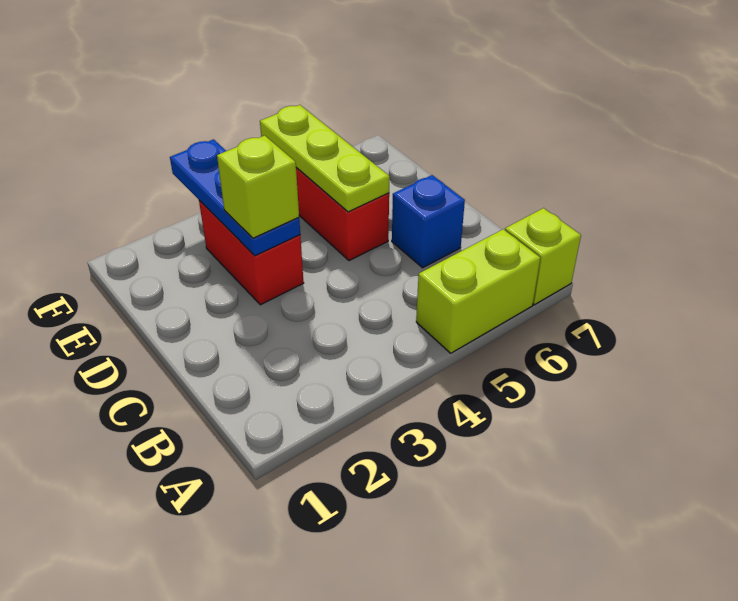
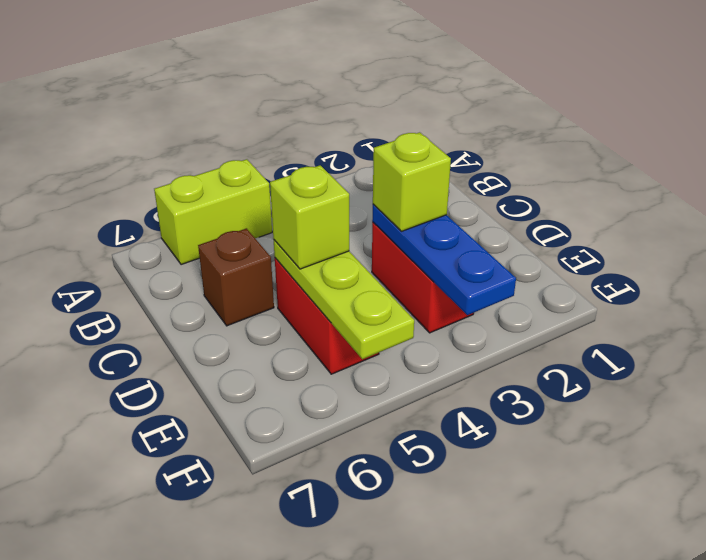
lime brick A7 level 1 -> lime brick D5 level 3
blue brick C6 level 1 -> brown brick C6 level 1

